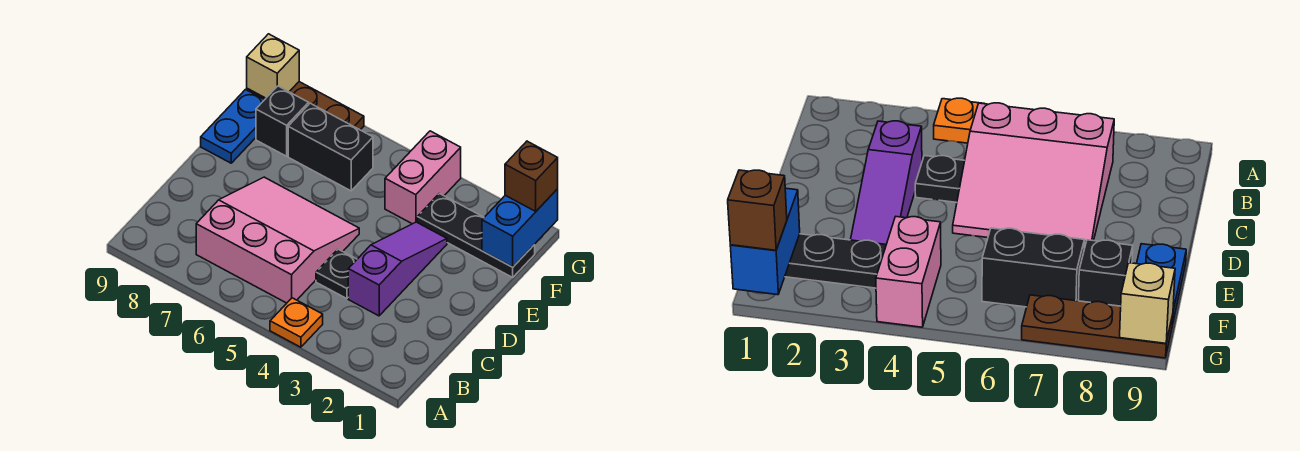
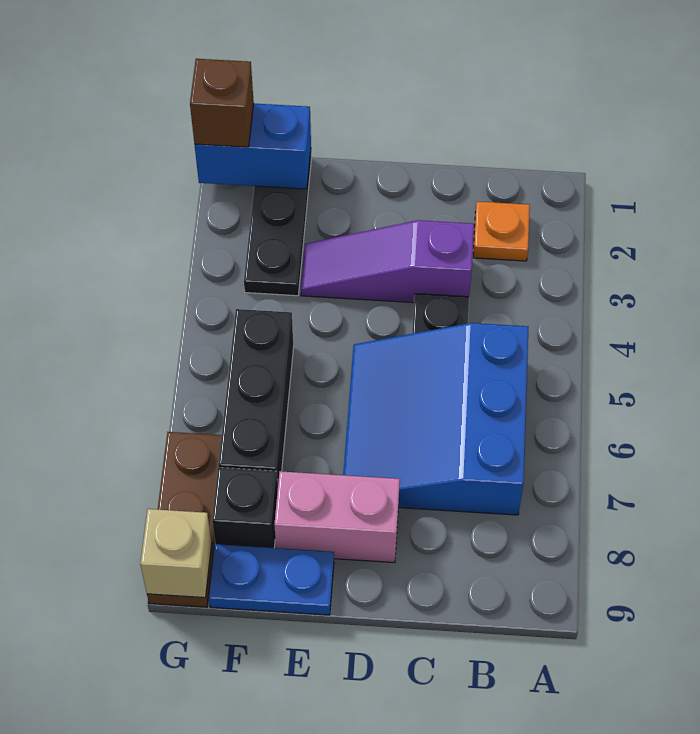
orange plate A4 level 1 -> orange plate B2 level 1
pink slope B5:D7 level 1 top B -> blue slope B5:D7 level 1 top B
pink brick F4:G4 level 1 -> pink brick D8:E8 level 1
black brick F6:F7 level 1 -> black brick F5:F7 level 1

